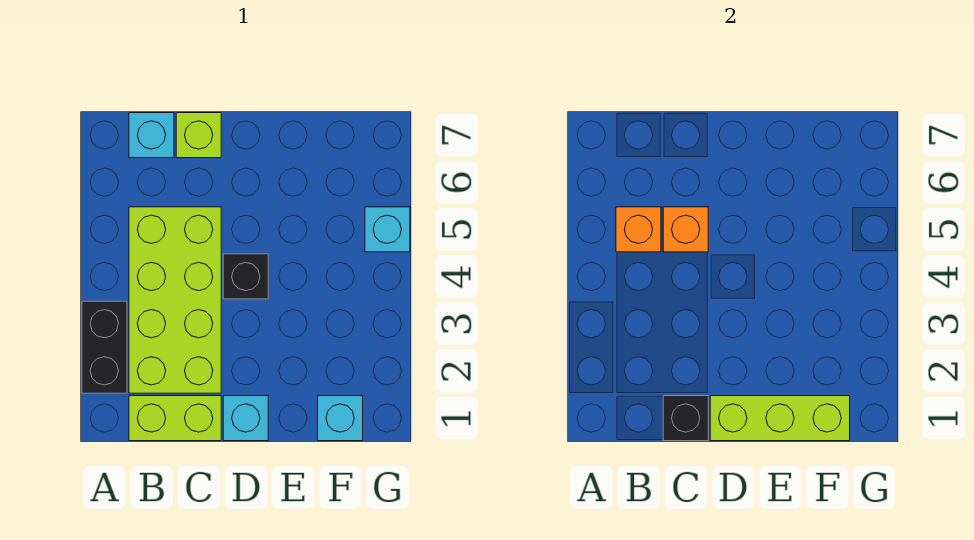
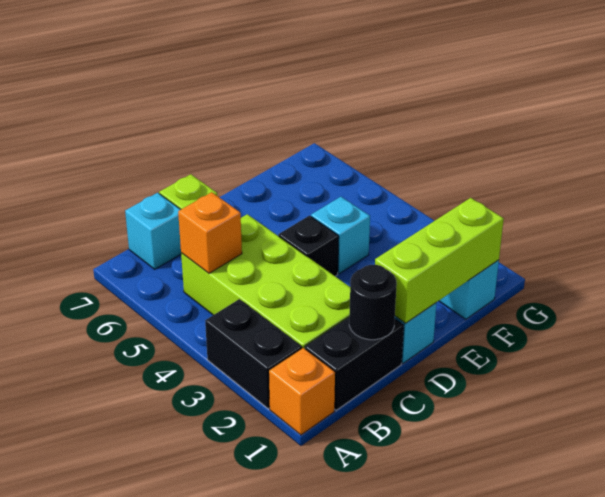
lime brick B1:C1 level 1 -> black brick B1:C1 level 1
black brick C1 level 2 -> black round brick C1 level 2
orange brick C5 level 2 -> orange brick A1 level 1
cyan brick G5 level 1 -> cyan brick E4 level 1

